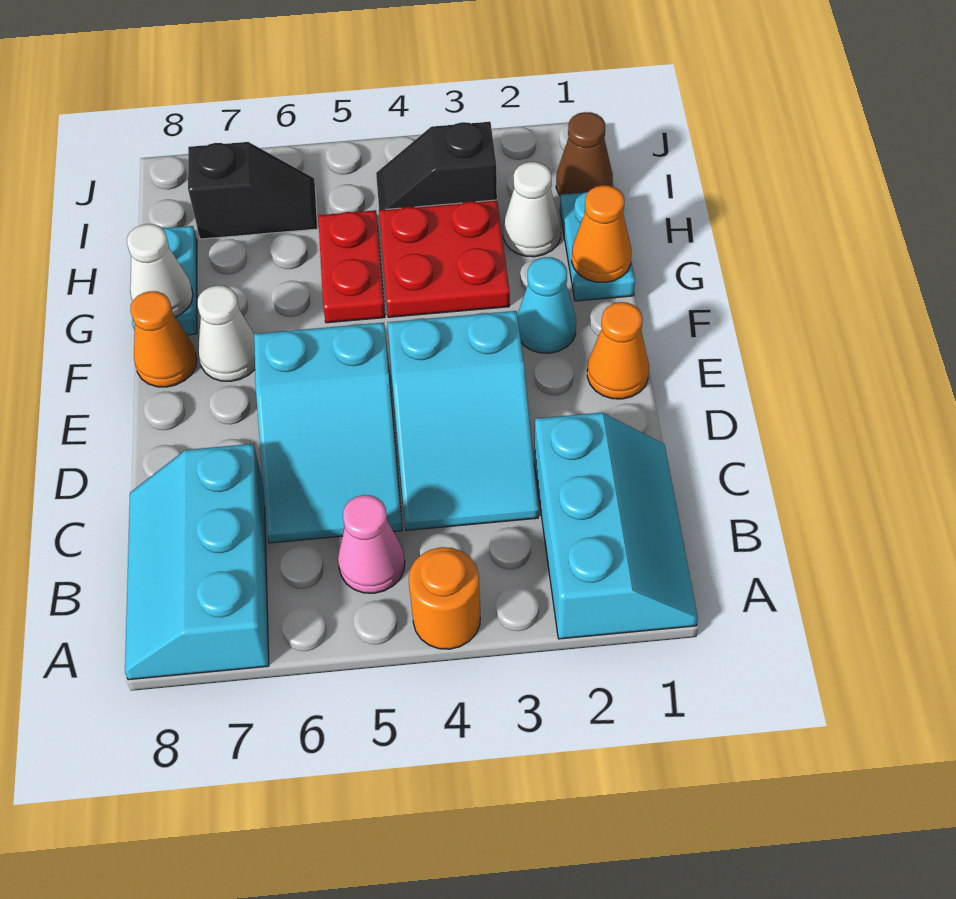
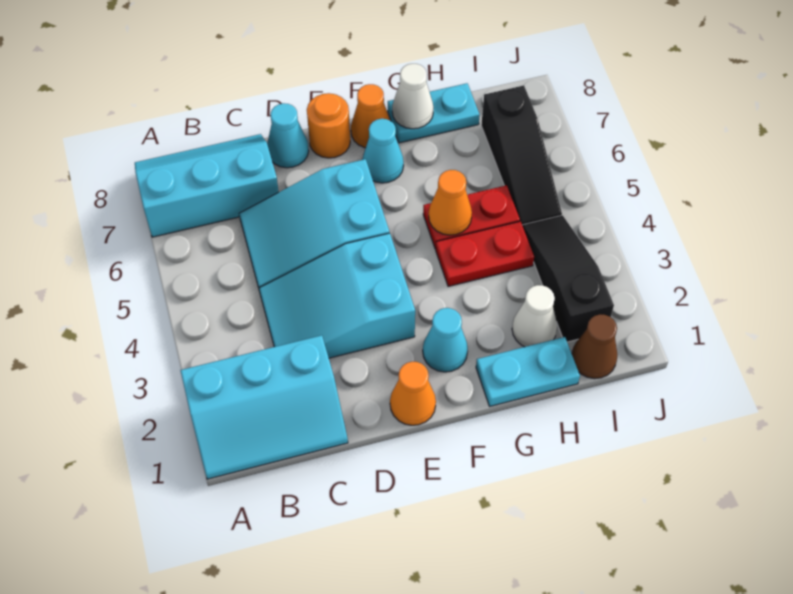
orange round brick A4 level 1 -> orange round brick E8 level 1
pink cone B5 level 1 -> none
none -> cyan cone D8 level 1
white cone F7 level 1 -> cyan cone F7 level 1
orange cone G1 level 2 -> orange cone G5 level 2
red plate G3:H4 level 1 -> red plate G4:H4 level 1
black slope I3:I4 level 1 top 3 -> black slope I2:I4 level 1 top 2
black slope I6:I7 level 1 top 7 -> black slope I5:I7 level 1 top 7

